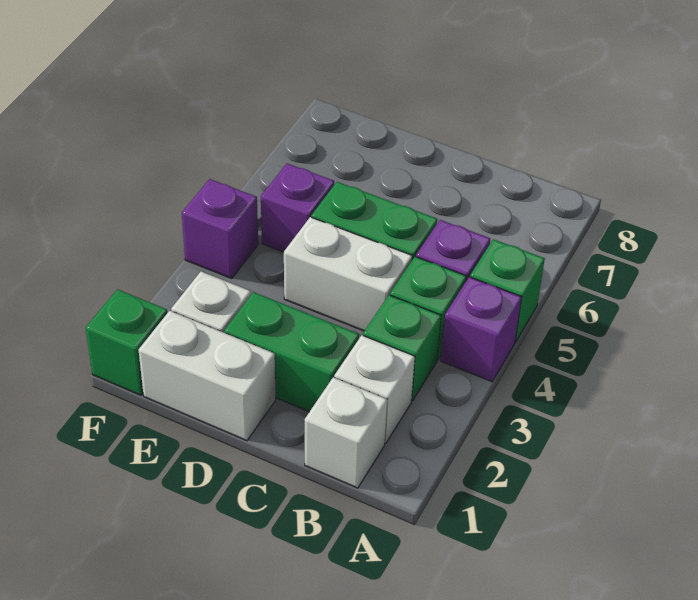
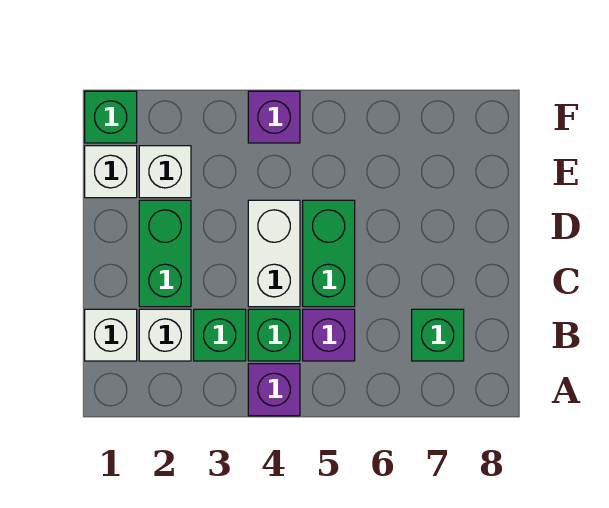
green brick A5 level 1 -> green brick B7 level 1
white brick D1:E1 level 1 -> white brick E1 level 1
purple brick E5 level 1 -> none

